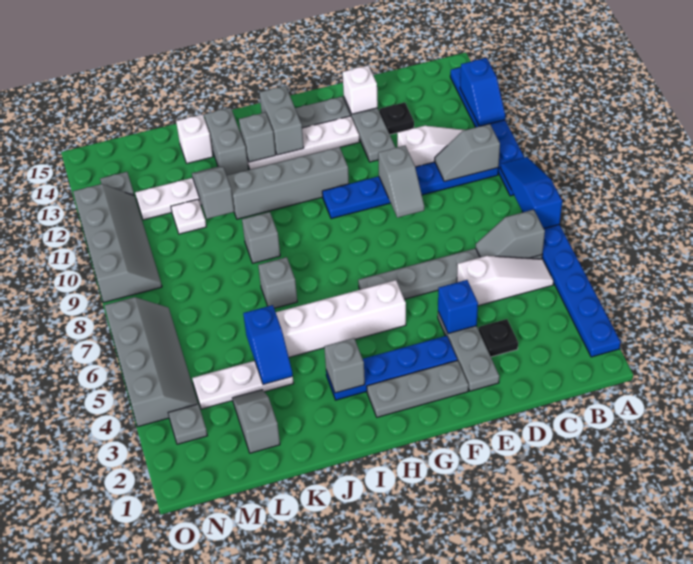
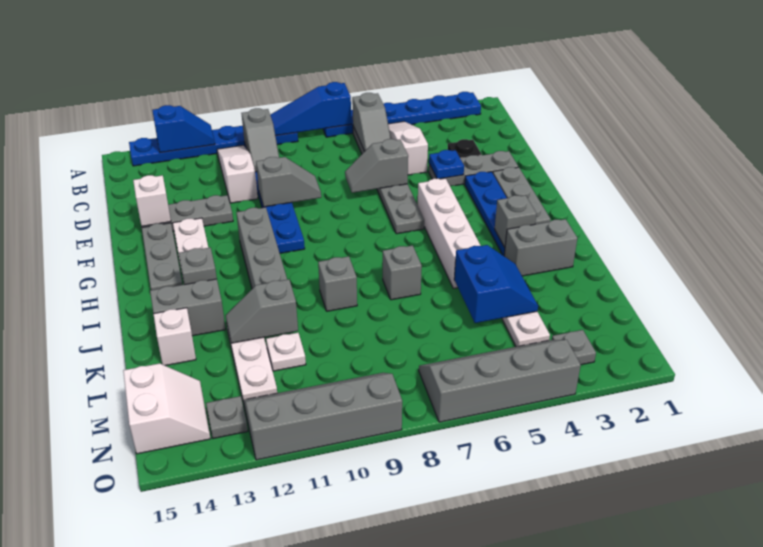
black plate D13 level 1 -> none
blue brick E4 level 2 -> blue plate E4 level 2
grey brick H13:H14 level 2 -> grey brick J2:J3 level 1
blue slope K4:K5 level 2 top 5 -> blue slope K4:L5 level 2 top 5
grey slope L2:L3 level 1 top 2 -> grey slope E6:E7 level 2 top 6
none -> white slope M14:N15 level 1 top 15

